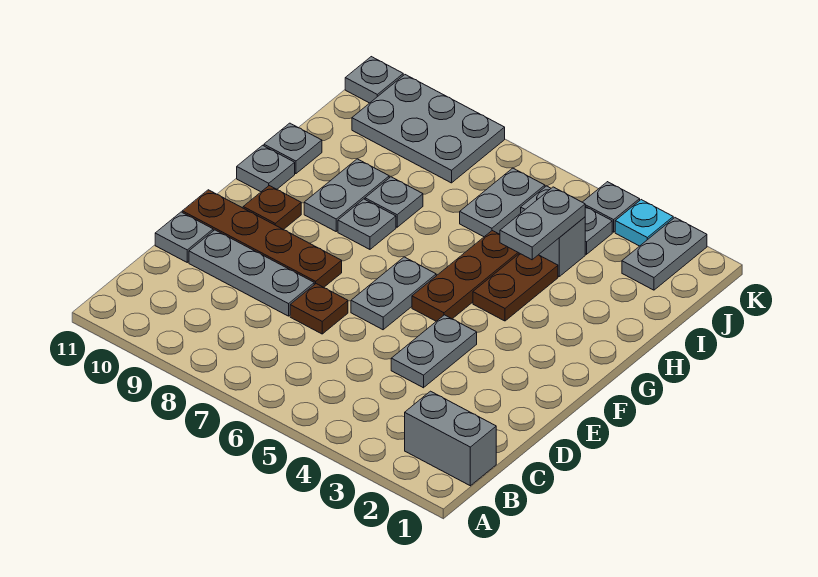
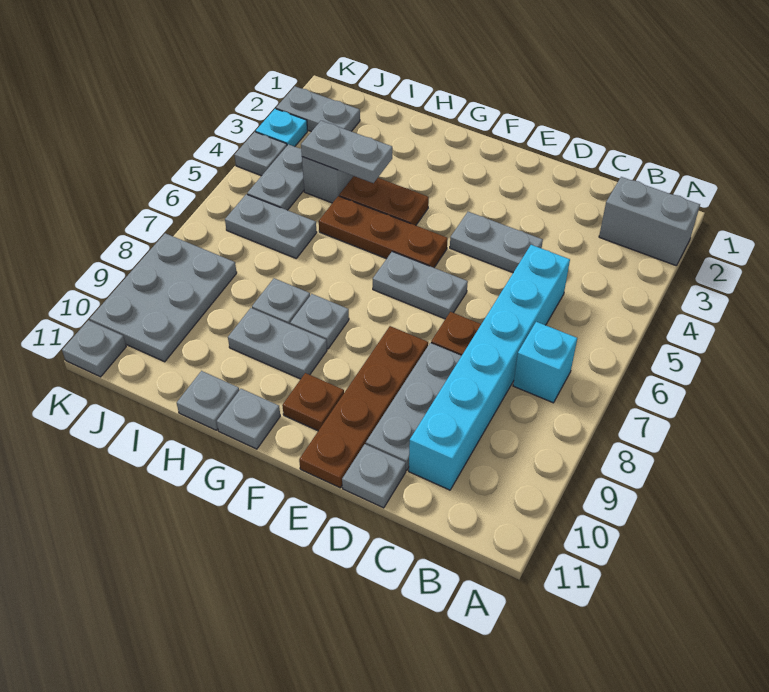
grey brick B1:B2 level 1 -> grey brick A2:B2 level 1
none -> cyan brick B7 level 1
none -> cyan brick C5:C10 level 1

